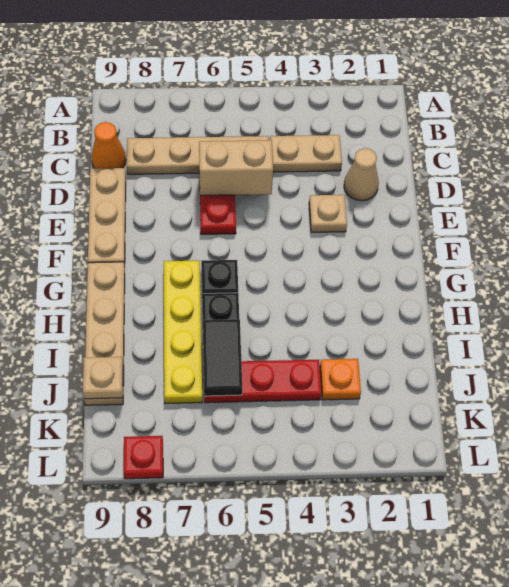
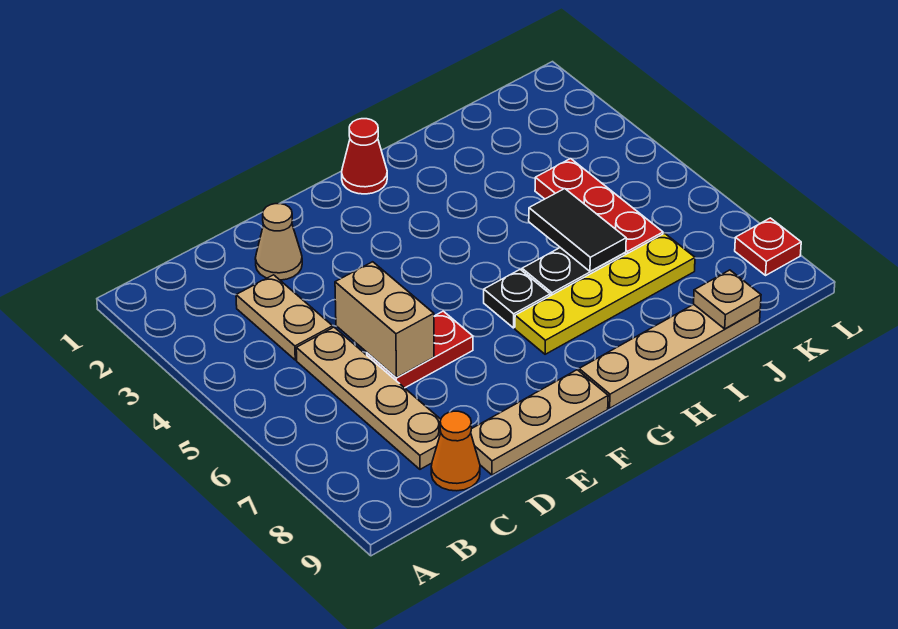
tan plate E3 level 1 -> none
none -> red cone G1 level 1
black tile I6:J6 level 2 -> black tile I5:I6 level 2
orange plate J3 level 1 -> none

